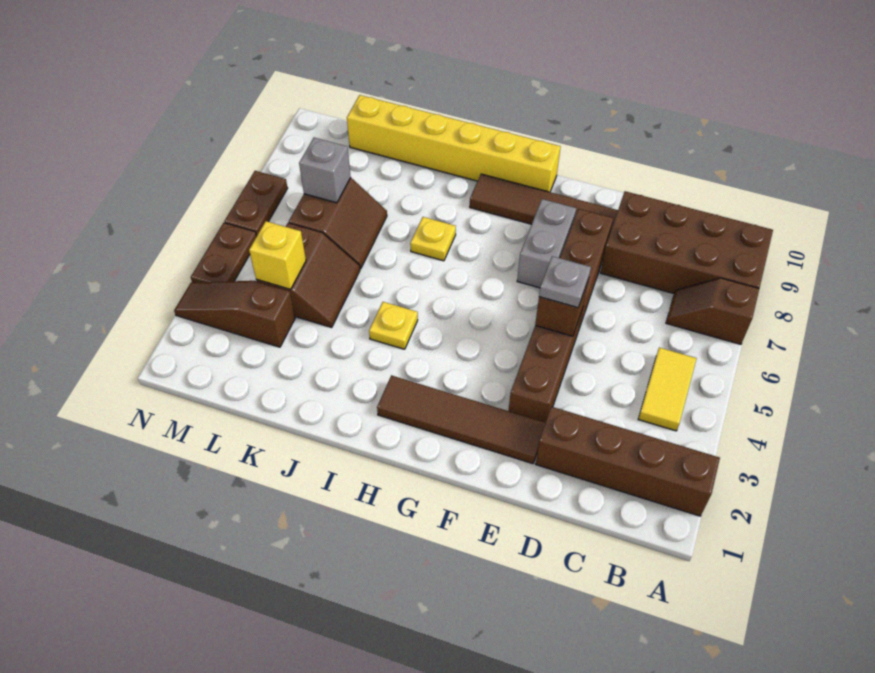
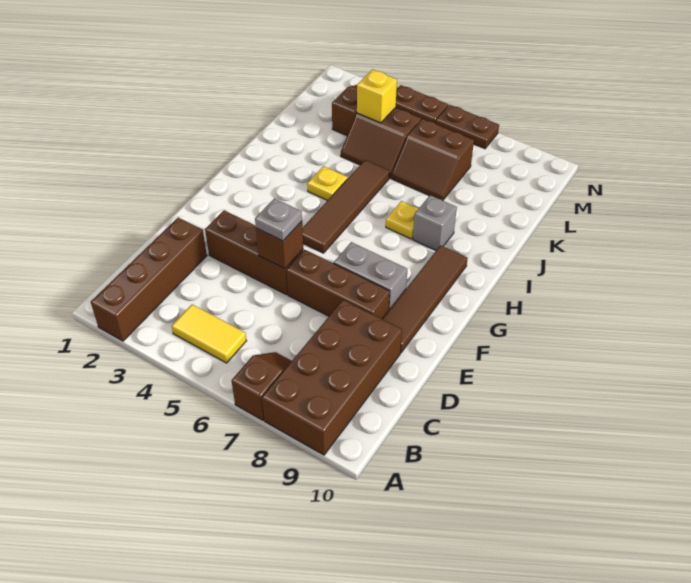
brown tile E2:H2 level 1 -> brown tile G5:J5 level 1
yellow brick G10:L10 level 1 -> none
grey brick L7 level 2 -> grey brick I8 level 1

